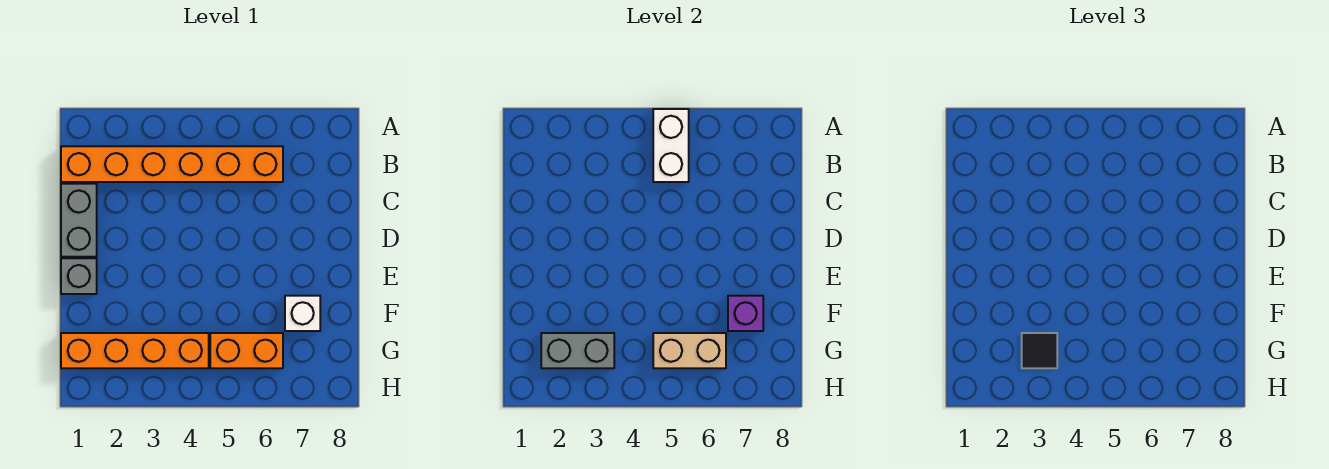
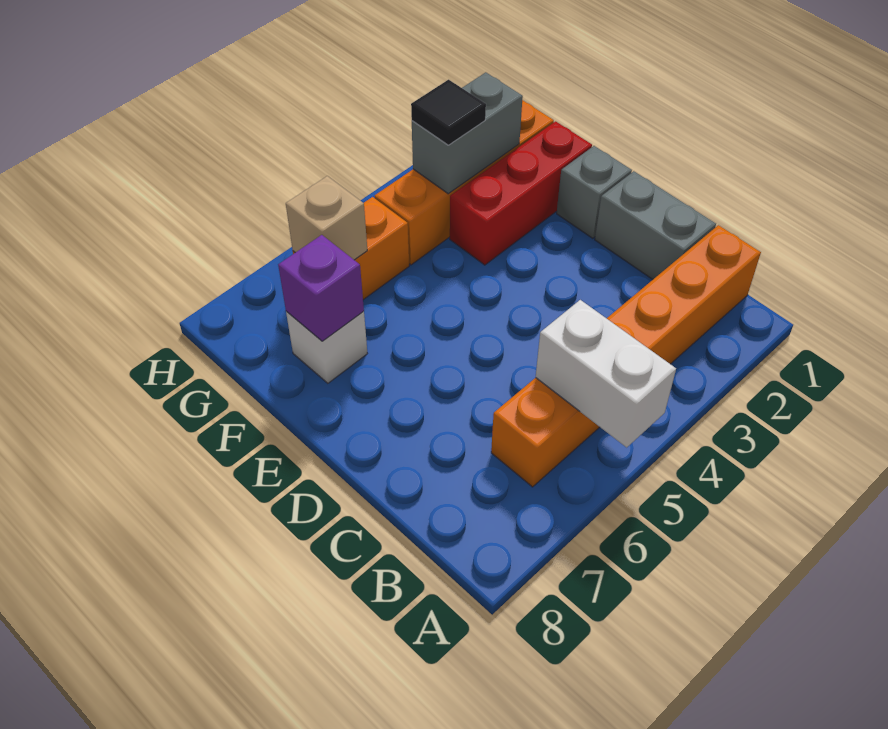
none -> red brick F1:F3 level 1
tan brick G5:G6 level 2 -> tan brick G6 level 2

